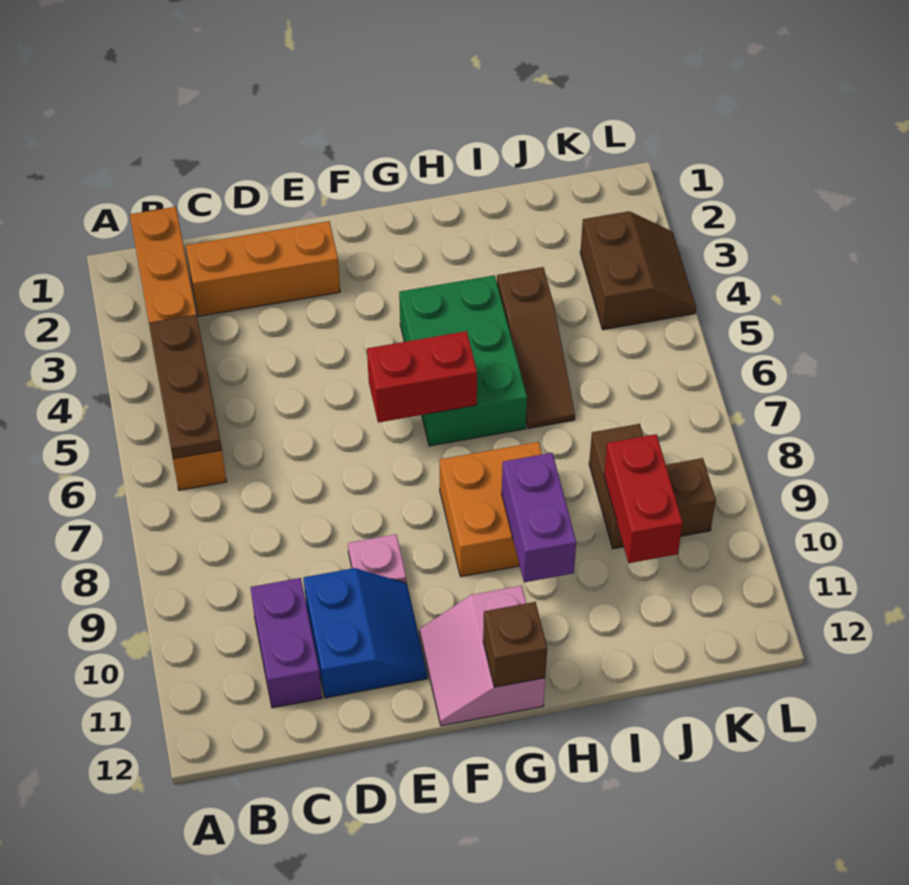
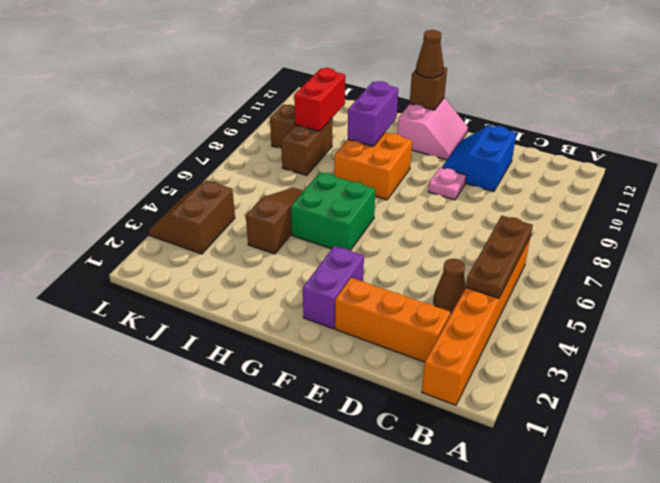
none -> brown cone C4 level 1
purple brick C10:C11 level 1 -> purple brick F2:F3 level 1
red brick F6:G6 level 2 -> none
green brick G4:H6 level 1 -> green brick G5:H6 level 1
none -> brown cone G12 level 3

